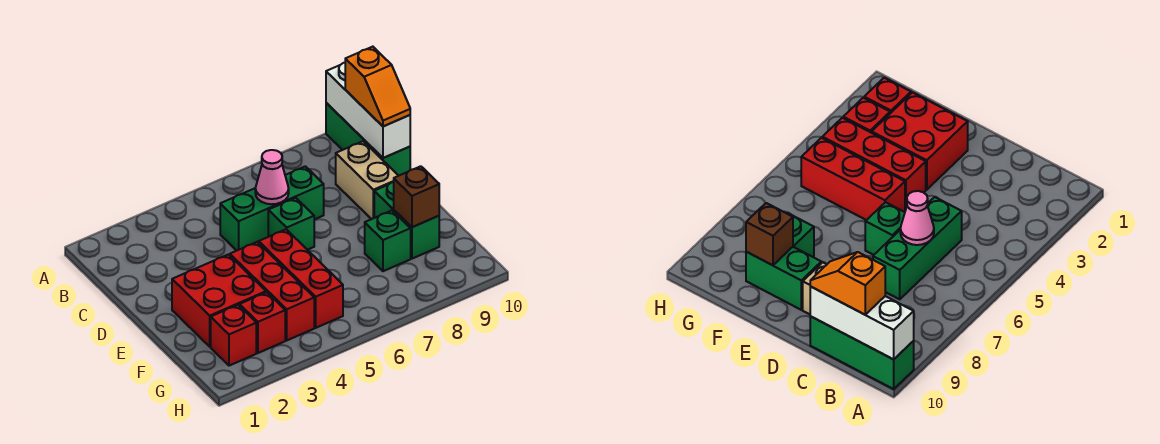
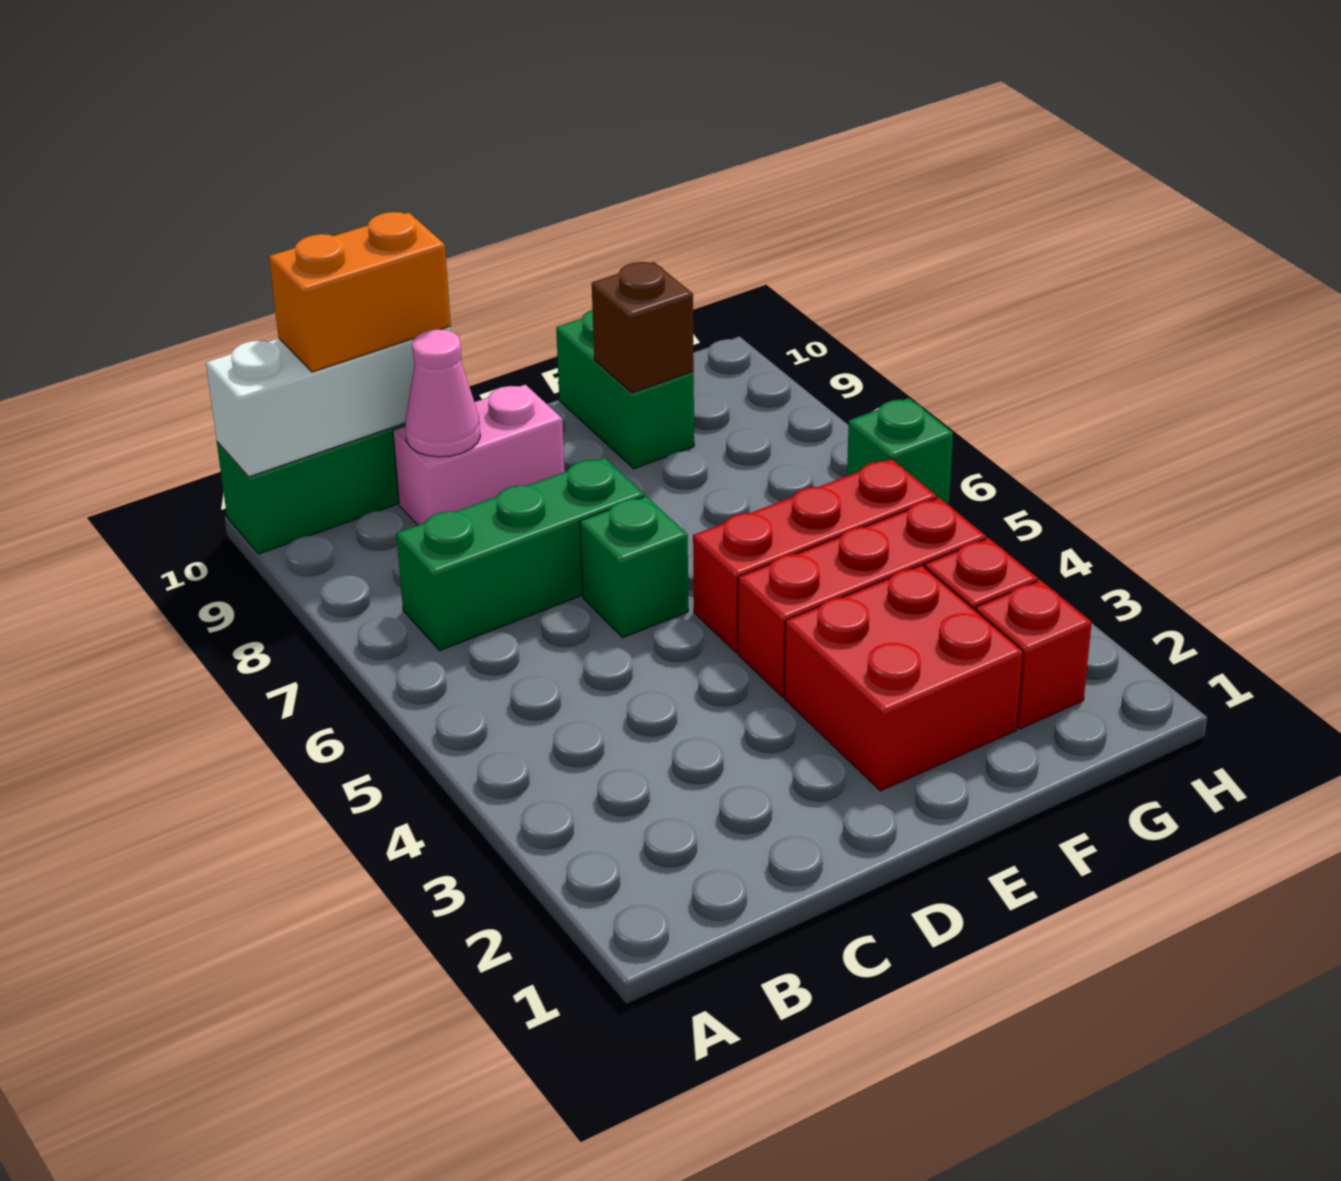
orange slope B10:C10 level 3 top B -> orange brick B10:C10 level 3
green brick C5:C7 level 1 -> green brick B7:D7 level 1
pink cone C6 level 2 -> pink cone C9 level 2
tan brick C9:D9 level 1 -> pink brick C9:D9 level 1
green brick E9:F9 level 1 -> green brick F9:F10 level 1
green brick F8 level 1 -> green brick H6 level 1

